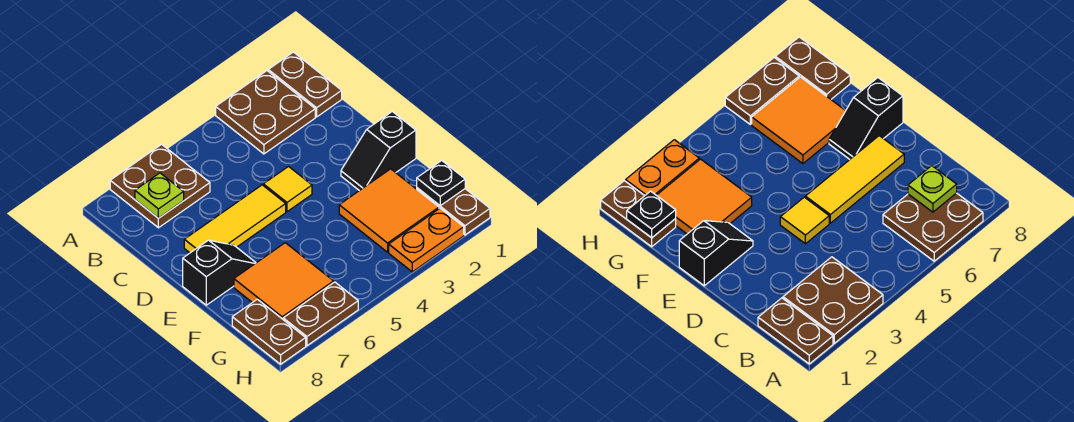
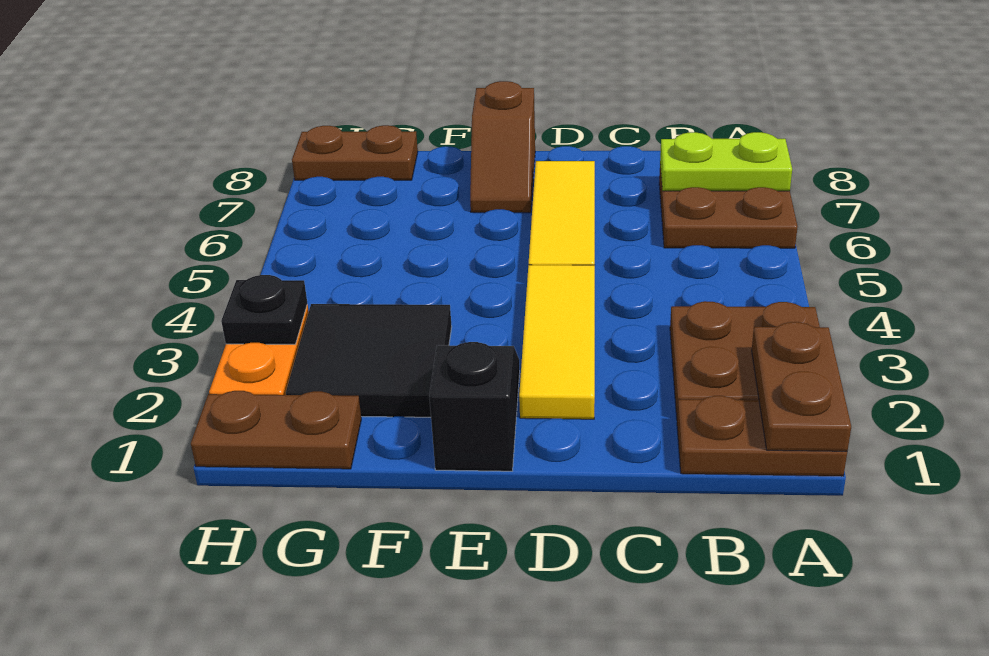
lime plate B7 level 2 -> lime plate A7:B7 level 2
yellow tile D4 level 1 -> yellow tile D2:D4 level 1
black slope E7:E8 level 1 top 8 -> brown slope E7:E8 level 1 top 8
orange tile F2:G3 level 1 -> black tile F2:G3 level 1
orange tile F6:G7 level 1 -> none
black plate G1 level 2 -> black plate H3 level 2
brown plate H6:H7 level 1 -> brown plate A1:A2 level 2

